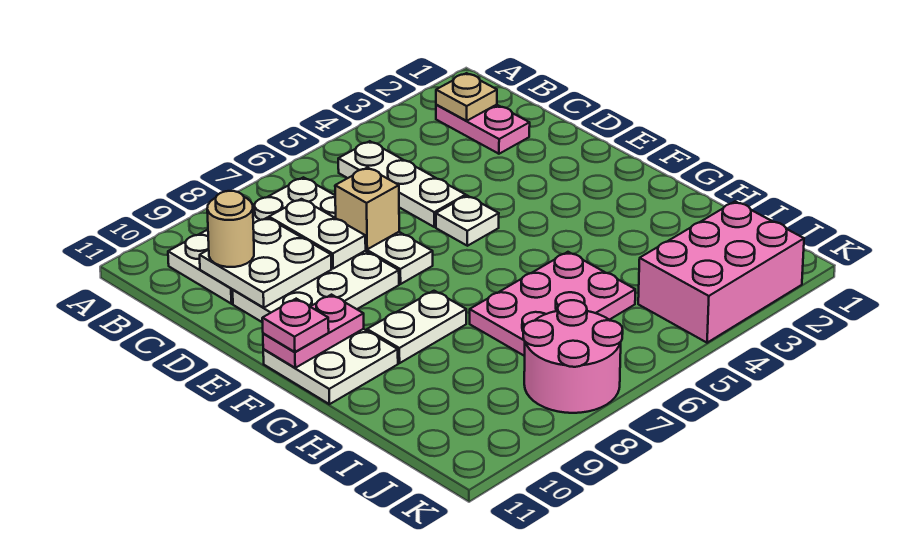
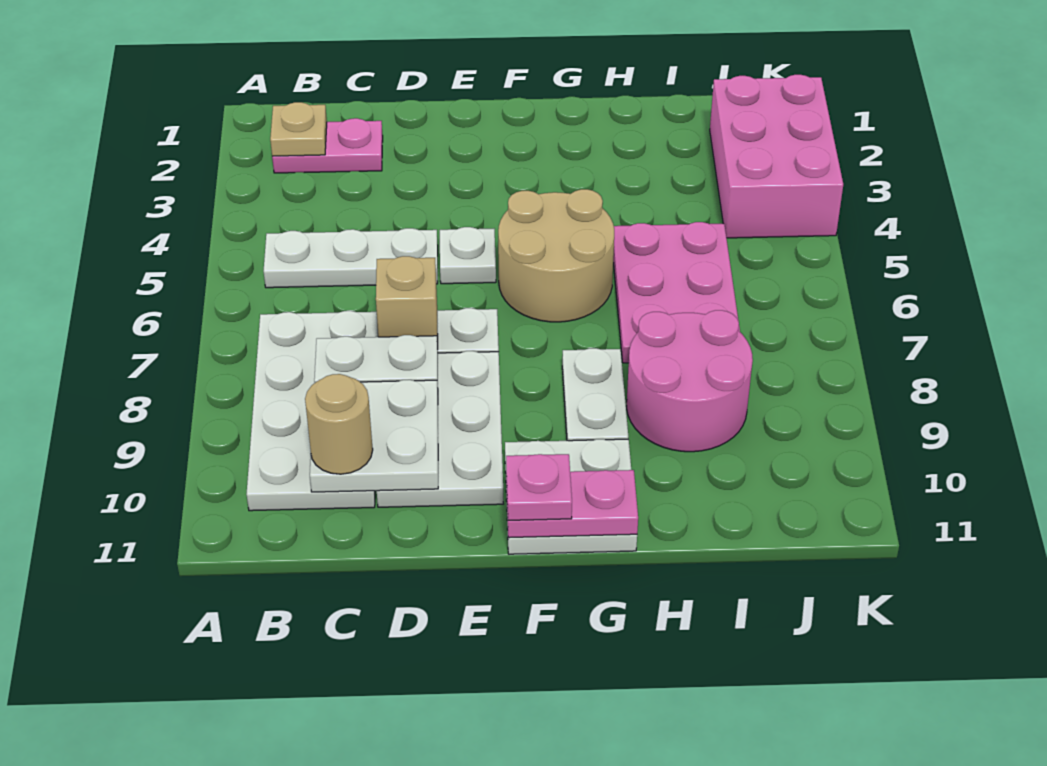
none -> tan round brick F5:G6 level 1
pink plate F10:F11 level 2 -> pink plate F11:G11 level 2
pink round brick J7:K8 level 1 -> pink round brick H8:I9 level 1

